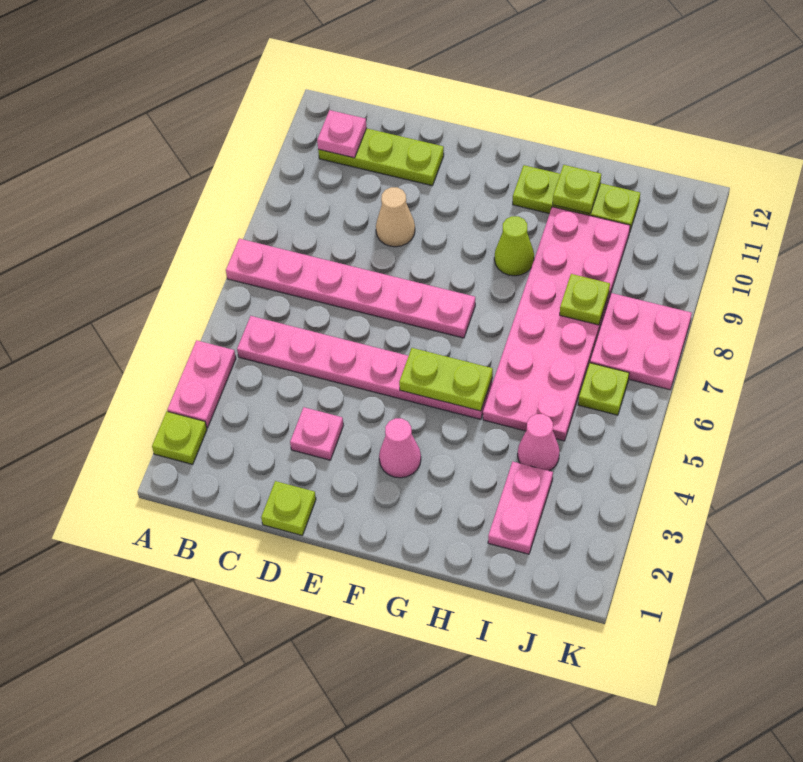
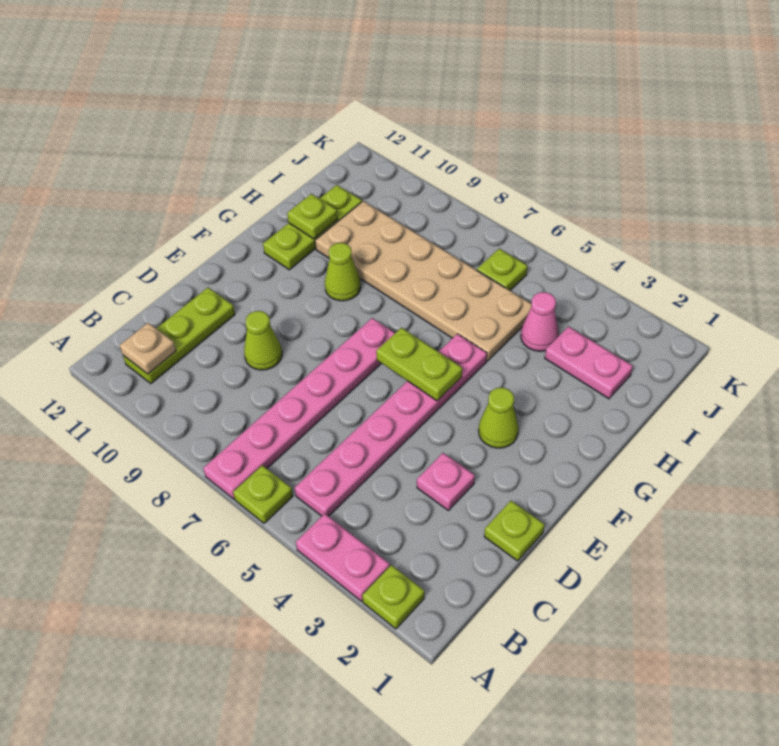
pink plate B11 level 2 -> tan plate B11 level 2
tan cone D9 level 1 -> lime cone D9 level 1
pink cone F3 level 1 -> lime cone F3 level 1
lime plate F5:G5 level 2 -> lime plate F5:F6 level 2
pink plate H5:I10 level 1 -> tan plate H5:I10 level 1
lime plate I8 level 2 -> lime plate A6 level 1
pink plate J7:K8 level 1 -> none

